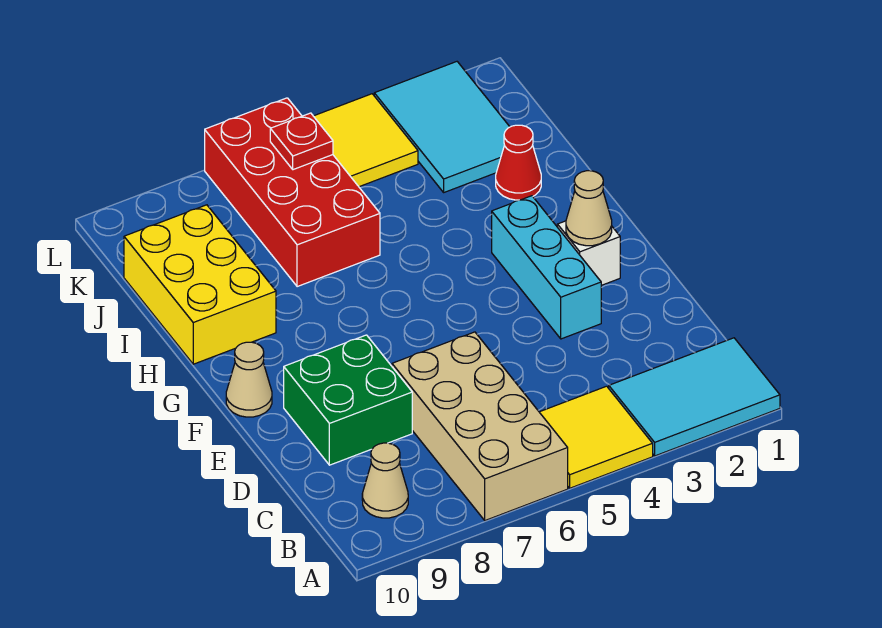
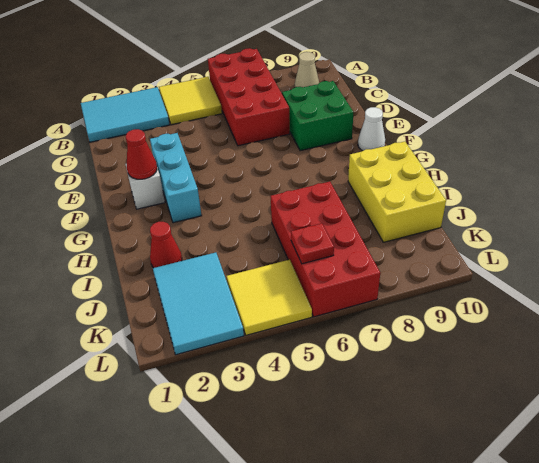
tan brick A6:D7 level 1 -> red brick A6:D7 level 1
tan cone F2 level 2 -> red cone F2 level 2
tan cone F10 level 1 -> white cone F10 level 1

